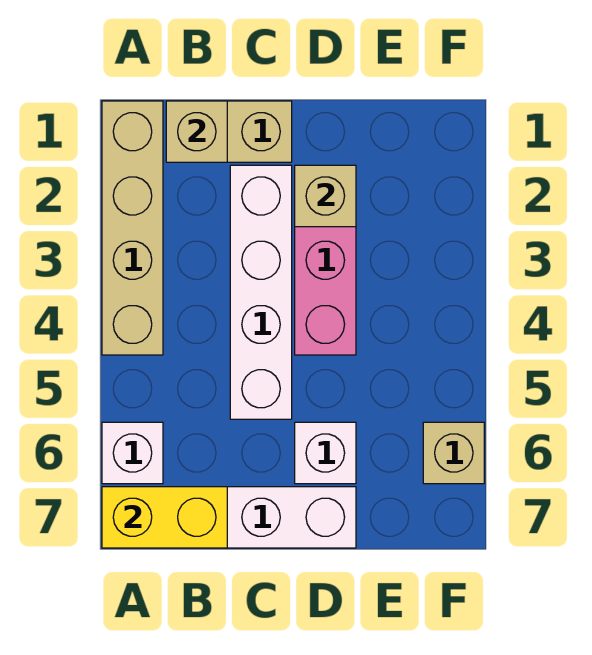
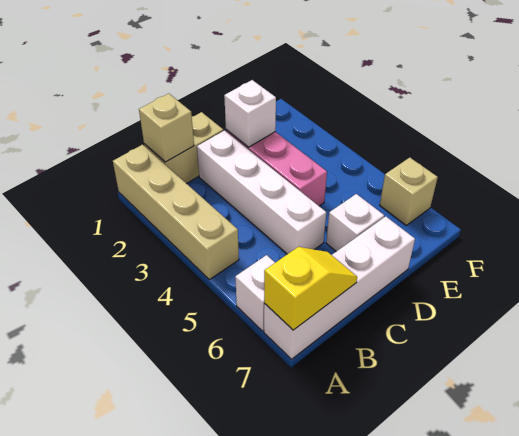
yellow brick A7:B7 level 2 -> yellow slope A7:B7 level 2 top A
tan brick D2 level 2 -> white brick D2 level 2

